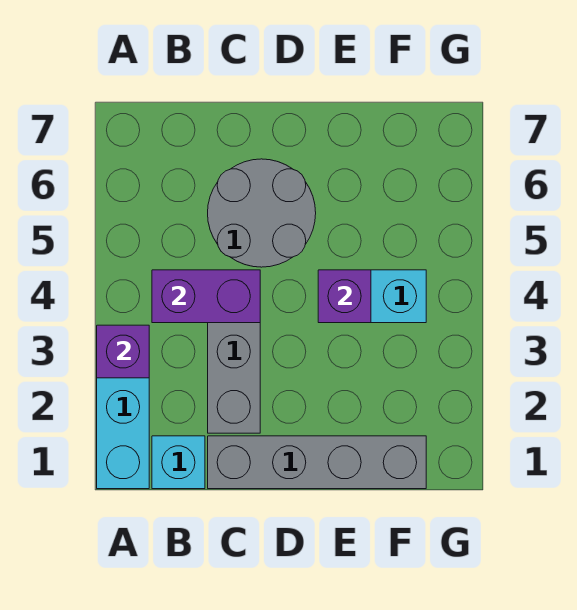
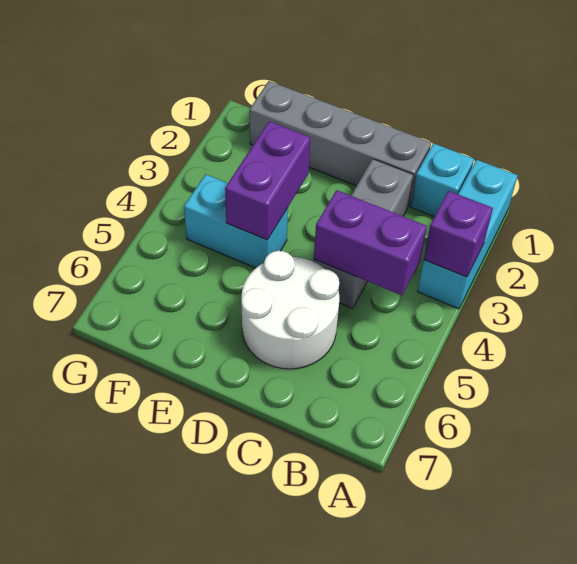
grey round brick C5:D6 level 1 -> white round brick C5:D6 level 1
purple brick E4 level 2 -> purple brick E3:E4 level 2

